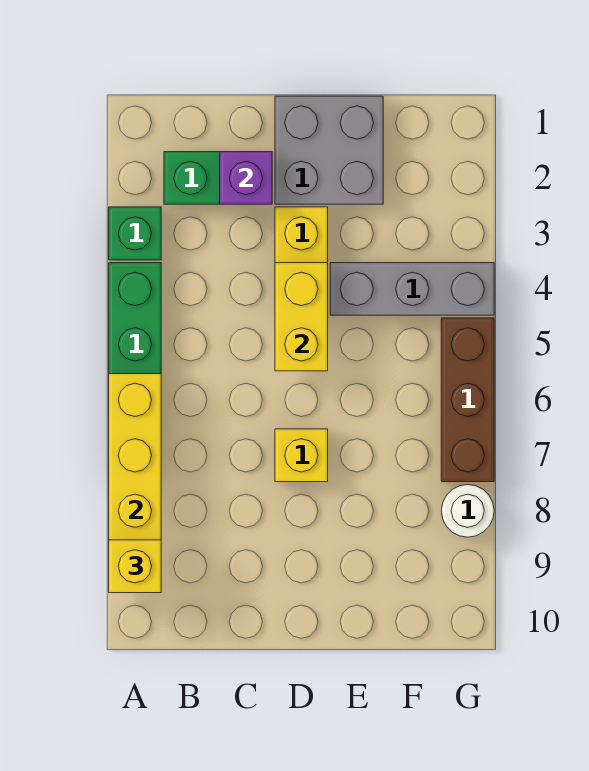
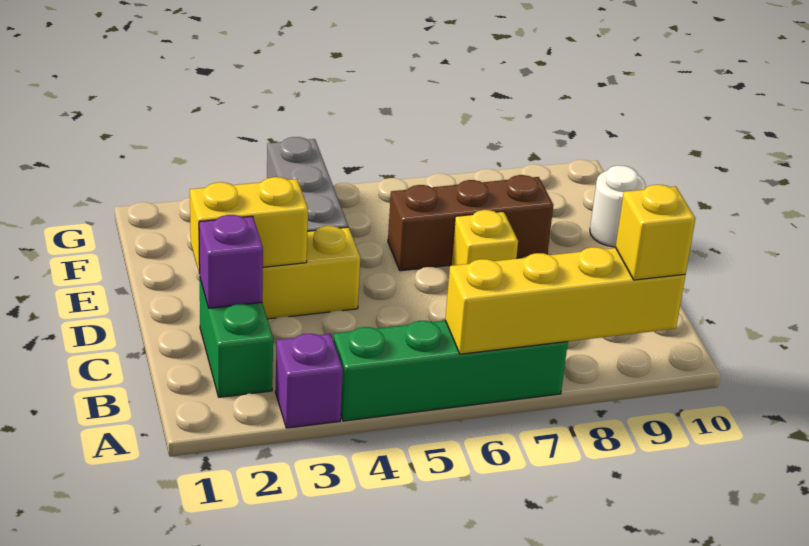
green brick A3 level 1 -> purple brick A3 level 1
grey brick D1:E2 level 1 -> none
yellow brick D4:D5 level 2 -> yellow brick D2:D3 level 2
brown brick G5:G7 level 1 -> brown brick E6:E8 level 1
white round brick G8 level 1 -> white round brick E10 level 1

